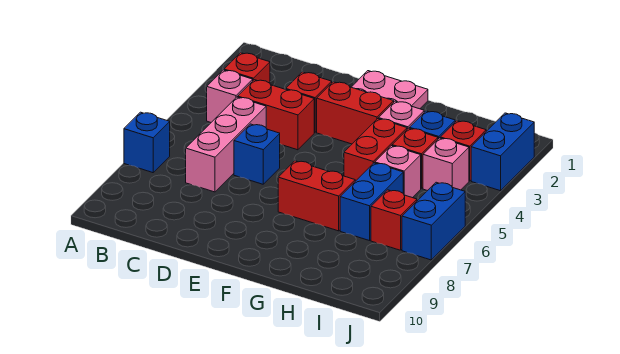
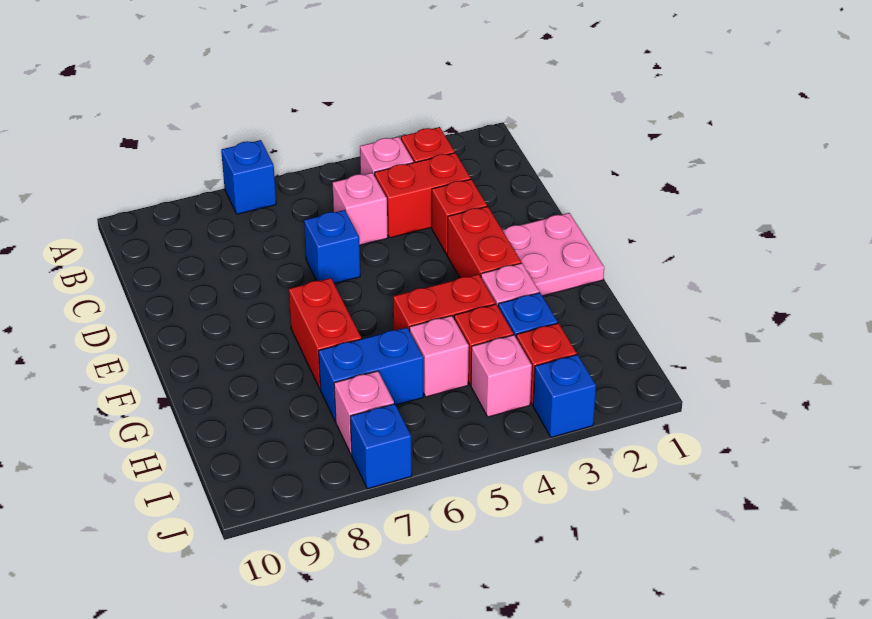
red brick C4:D4 level 1 -> red brick C3:C4 level 1
pink brick C5:C7 level 1 -> pink brick C5 level 1
red brick I7 level 1 -> pink brick I7 level 1
blue brick J2:J3 level 1 -> blue brick J3 level 1
blue brick J6:J7 level 1 -> blue brick J7 level 1

